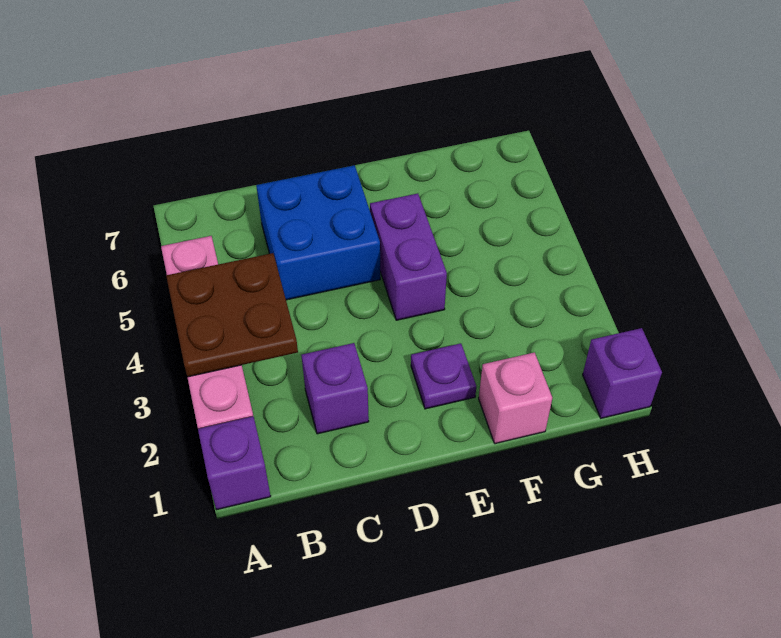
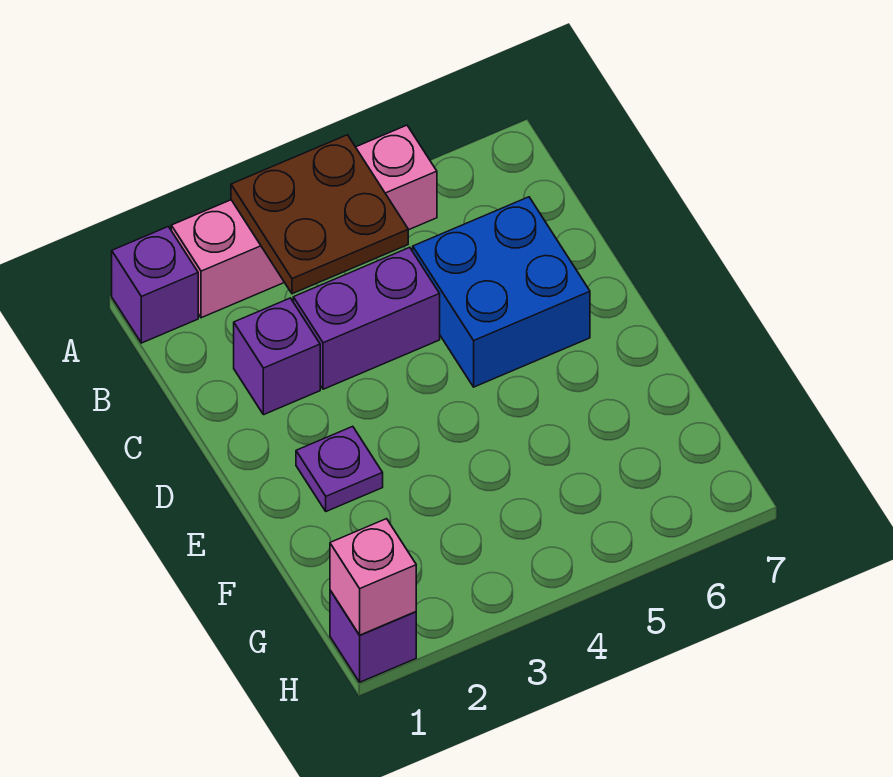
purple brick E4:E5 level 1 -> purple brick C3:C4 level 1
pink brick F1 level 1 -> pink brick H1 level 2

